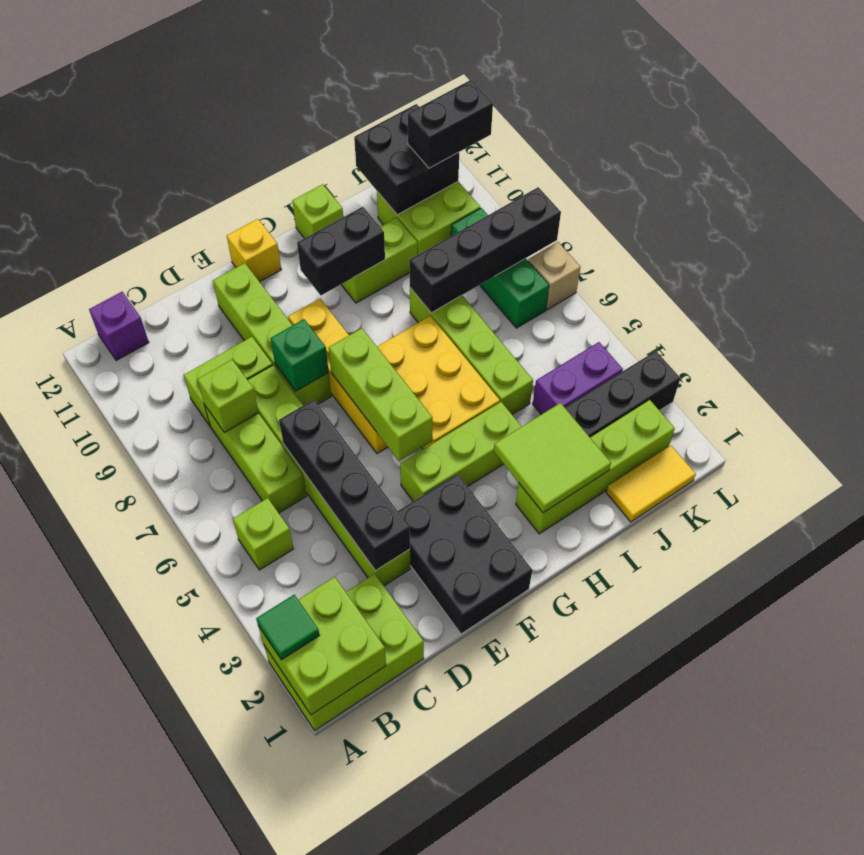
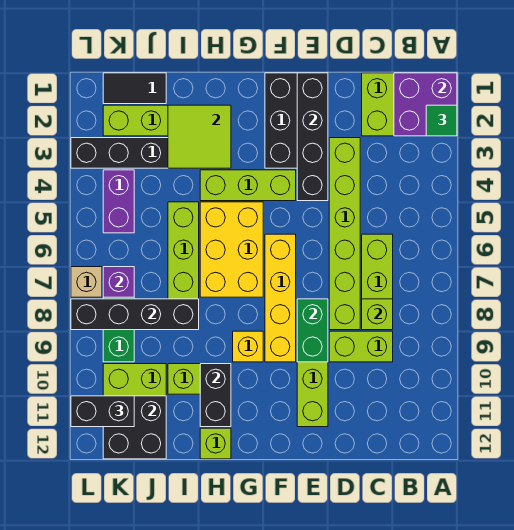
lime brick A1:B2 level 2 -> purple brick A1:B2 level 2
lime brick B5 level 1 -> none
purple brick B12 level 1 -> purple brick K7 level 2
black brick D3:D6 level 2 -> black brick E1:E4 level 2
green brick E8 level 2 -> green brick E8:E9 level 2
lime brick F5:F7 level 2 -> none
yellow brick F12 level 1 -> yellow brick G9 level 1
black brick G10:H10 level 2 -> black brick H10:H11 level 2
yellow tile J1:K1 level 1 -> black tile J1:K1 level 1
purple brick J4:K4 level 1 -> purple brick K4:K5 level 1

